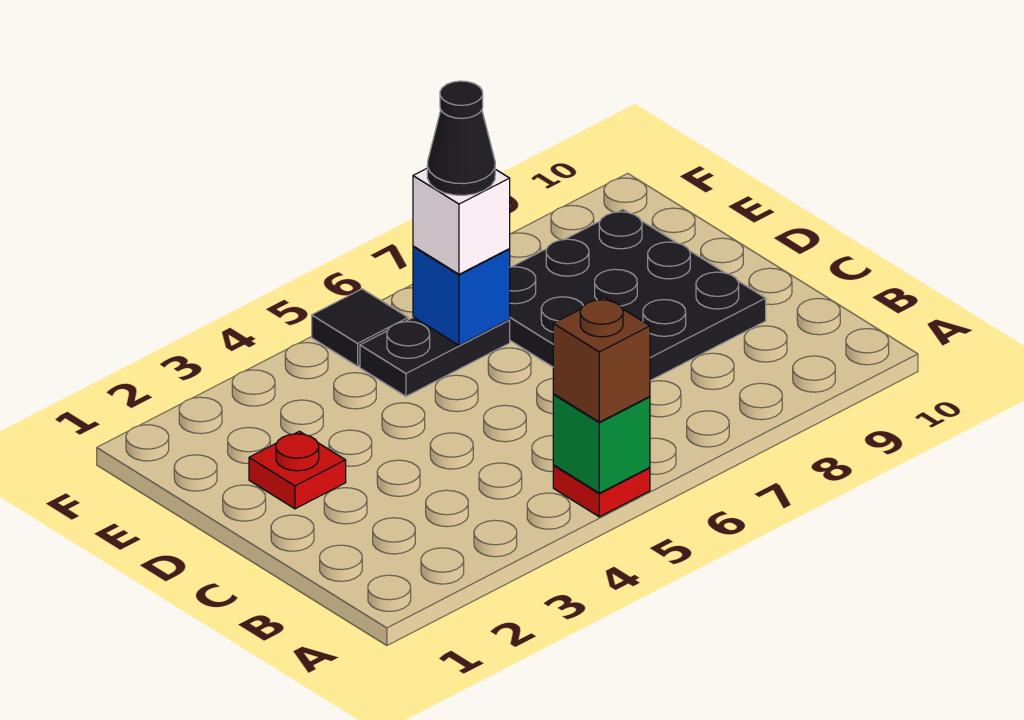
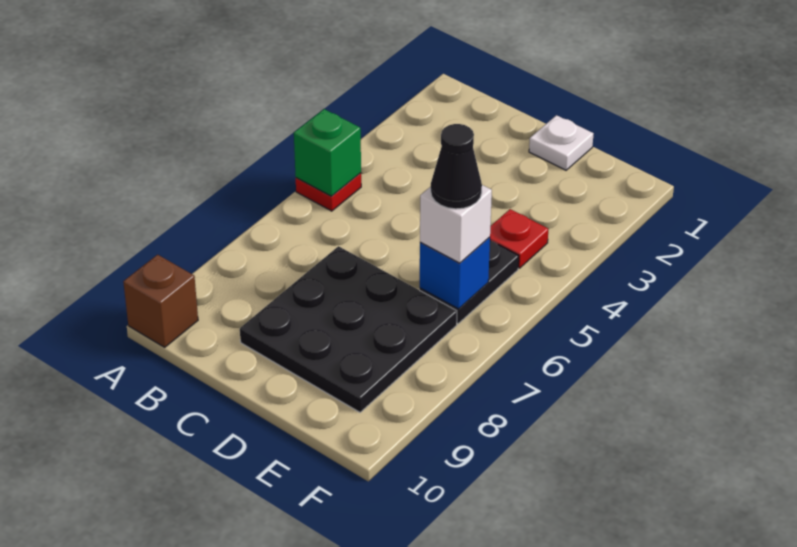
brown brick A5 level 3 -> brown brick A10 level 1
none -> white plate D1 level 1
red plate D2 level 1 -> red plate E4 level 1
black tile F5 level 1 -> none

